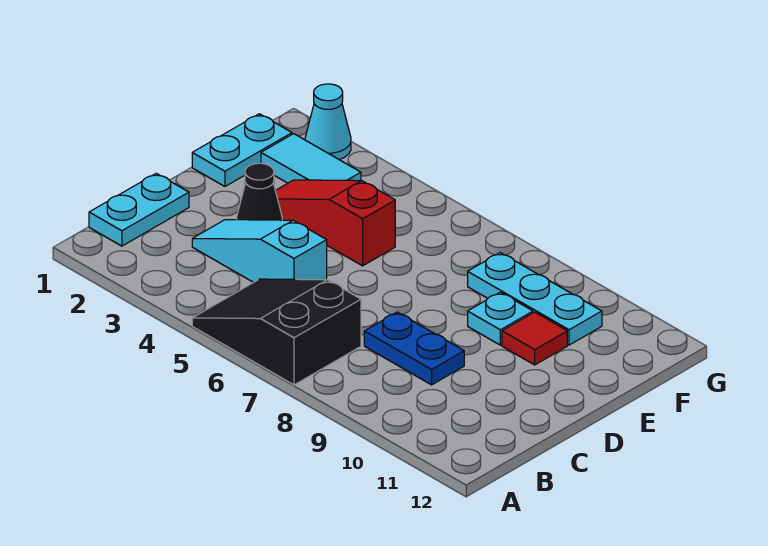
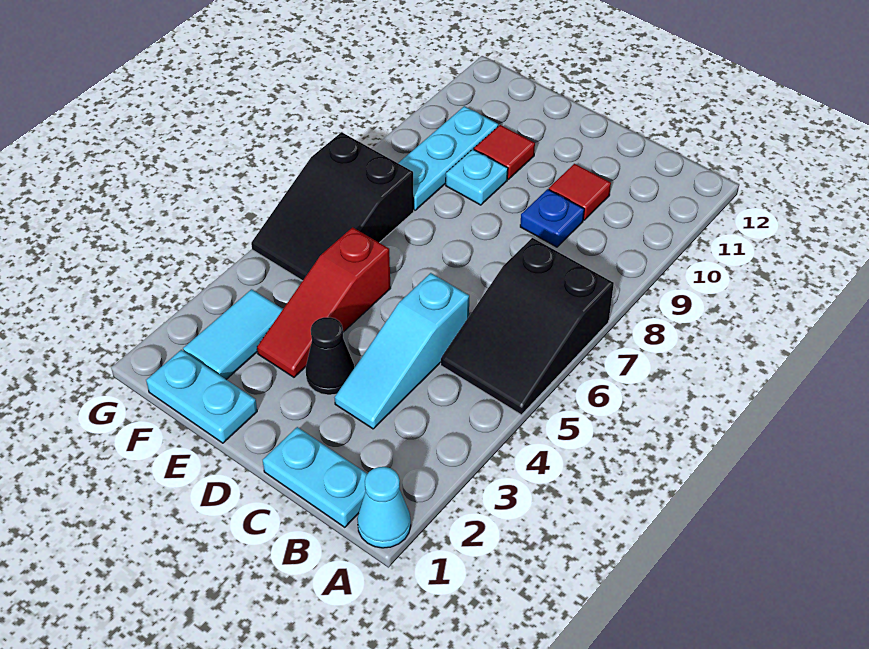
blue plate C8:C9 level 1 -> blue plate C9 level 1
none -> red tile C10 level 1
none -> black slope F5:G7 level 1 top 7
cyan cone G2 level 1 -> cyan cone A1 level 1

